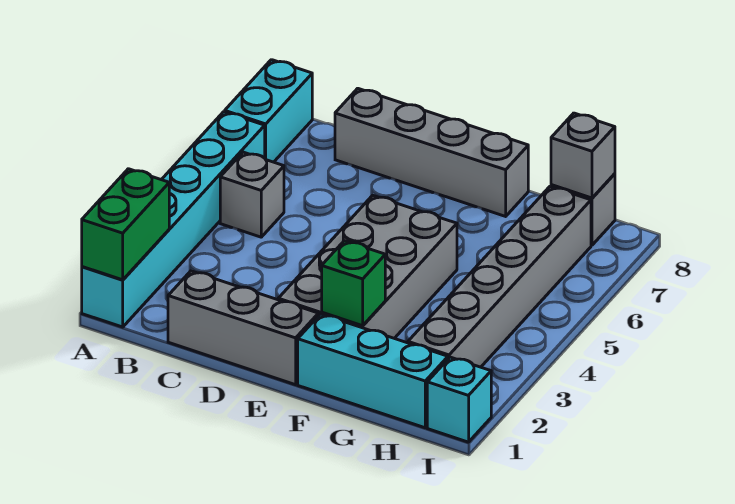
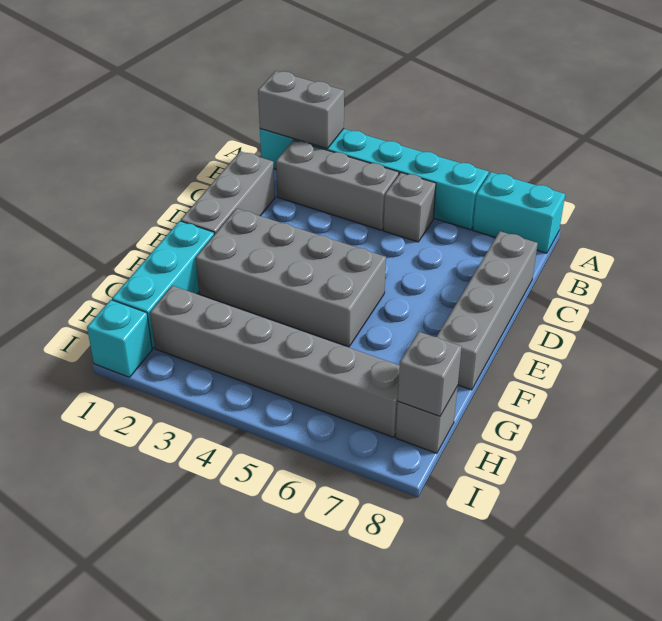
green brick A1:A2 level 2 -> grey brick A1:A2 level 2
none -> grey brick B2:B4 level 1
green brick F2 level 2 -> none

